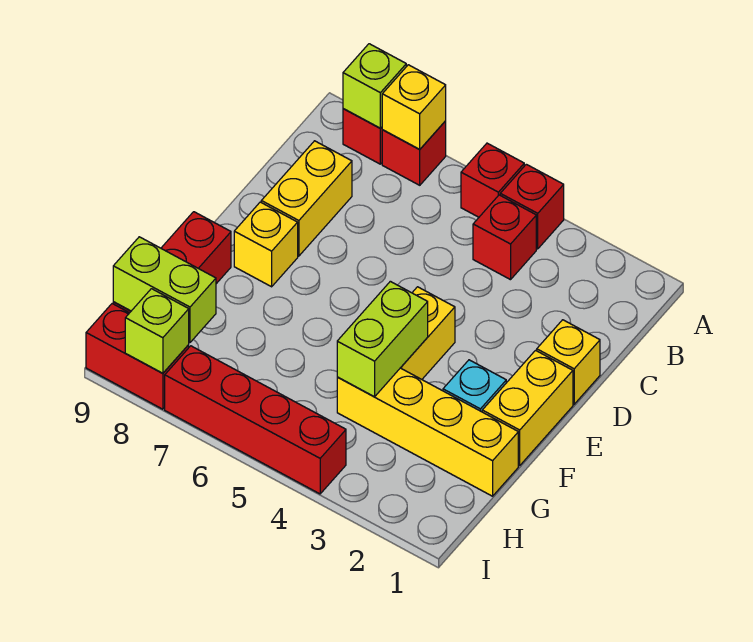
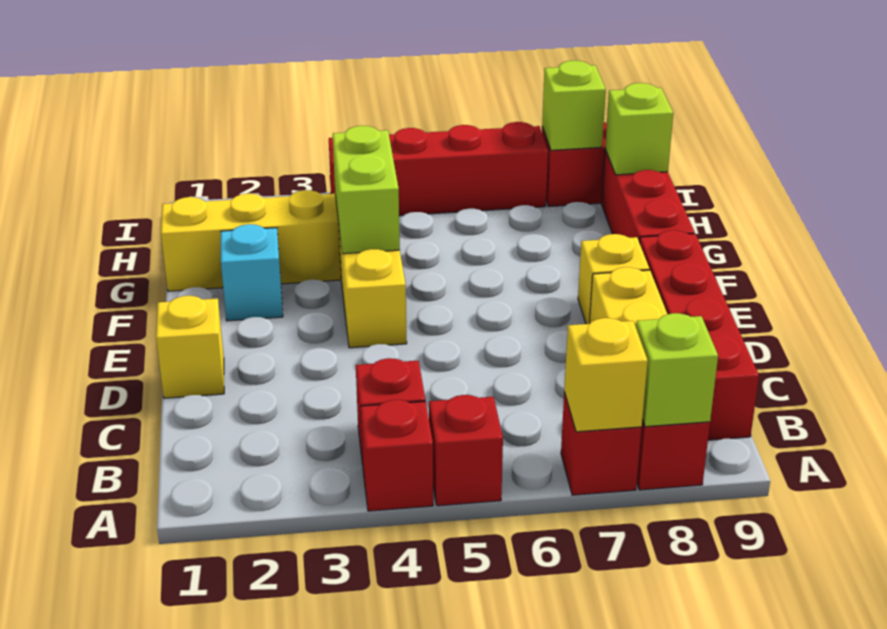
none -> red brick B9:E9 level 1
yellow brick E1:F1 level 1 -> none
lime brick H8:H9 level 2 -> lime brick H9 level 2

